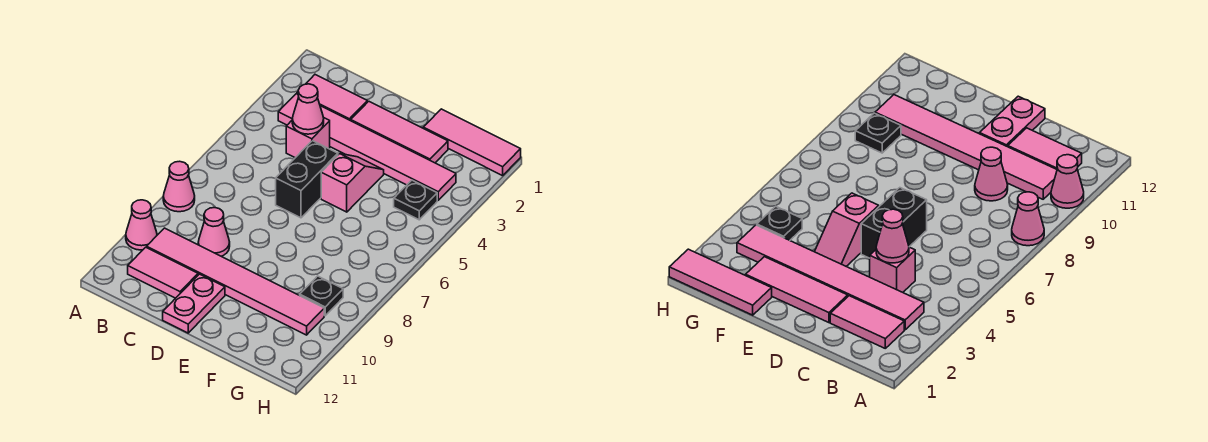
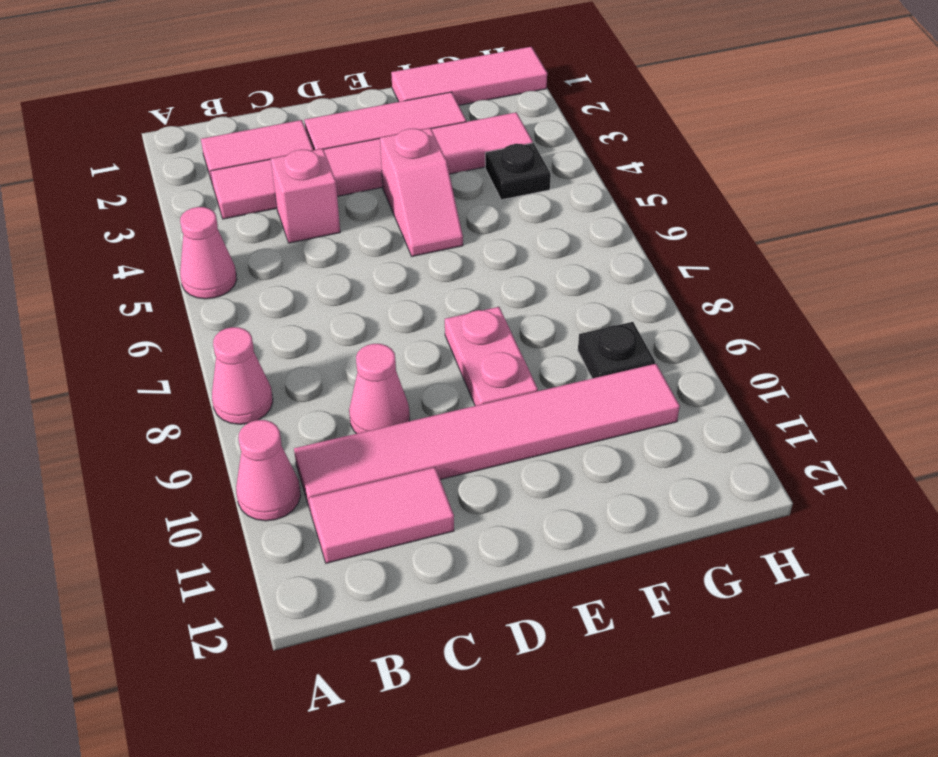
pink cone C4 level 2 -> pink cone A5 level 1
black brick D5:D6 level 1 -> none
pink plate D11:D12 level 1 -> pink plate E8:E9 level 1
pink slope E4:E5 level 1 top 5 -> pink slope E4:E5 level 1 top 4

